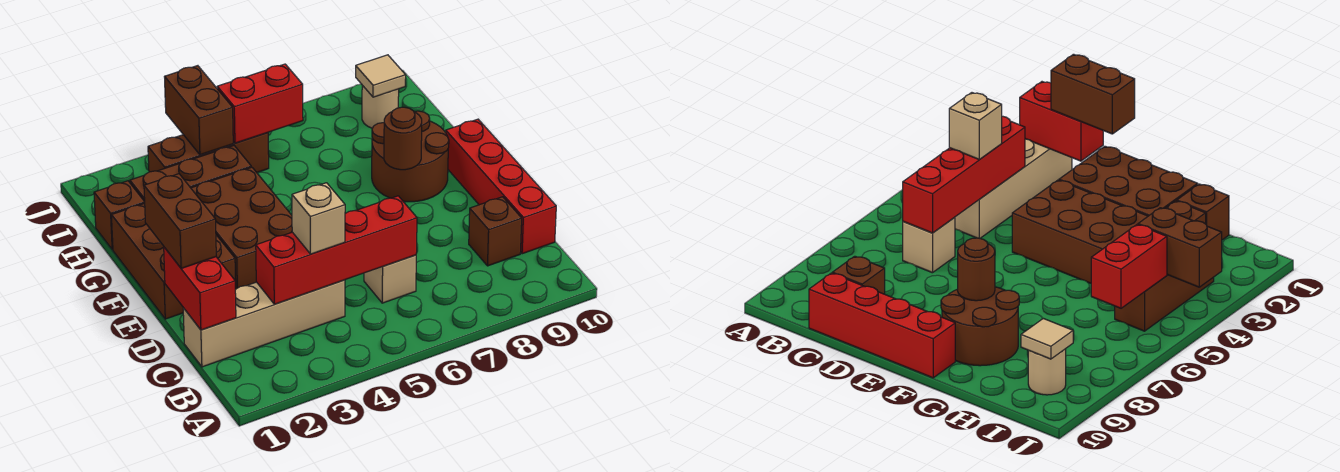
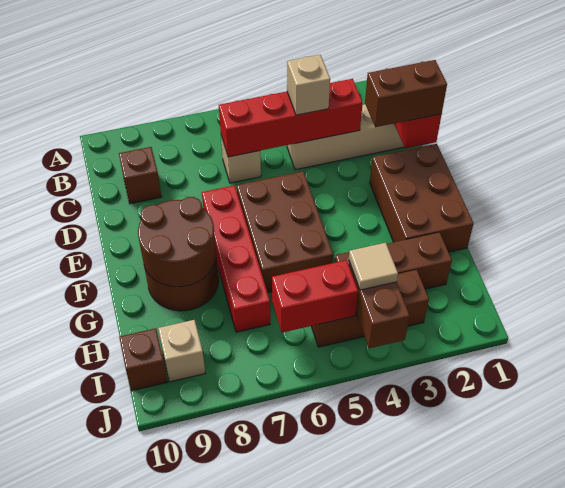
red brick C10:F10 level 1 -> red brick E7:H7 level 1
brown brick D1:E1 level 3 -> brown brick D1:D2 level 3
brown brick E3:G4 level 1 -> brown brick E5:G6 level 1
brown round brick F8 level 2 -> brown round brick F8:G9 level 2
brown brick H1 level 1 -> brown brick I10 level 1
tan round brick I9 level 1 -> tan brick I9 level 1
tan tile I9 level 2 -> tan tile I4 level 3

